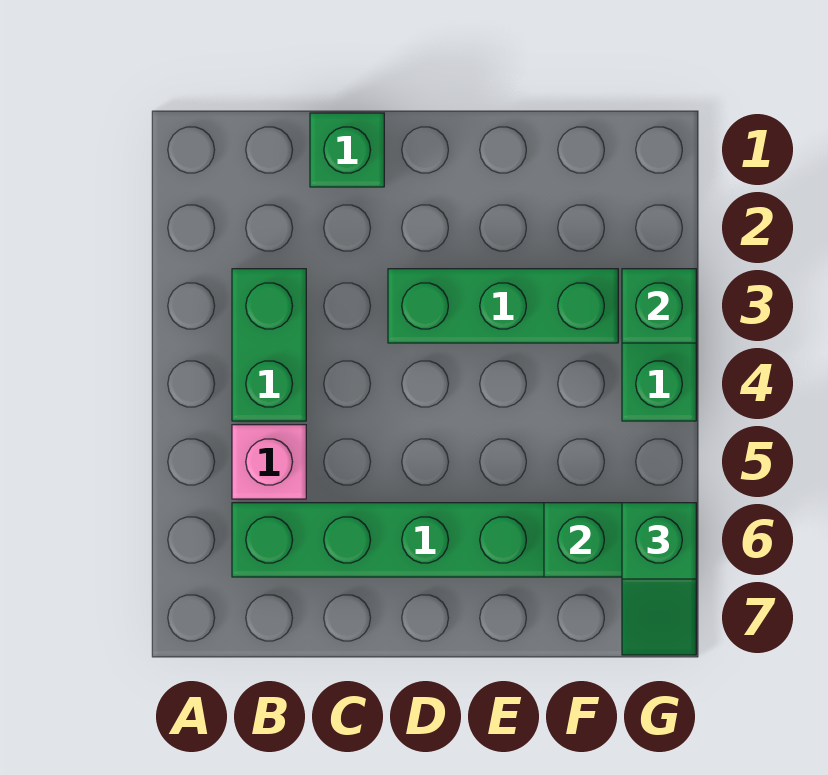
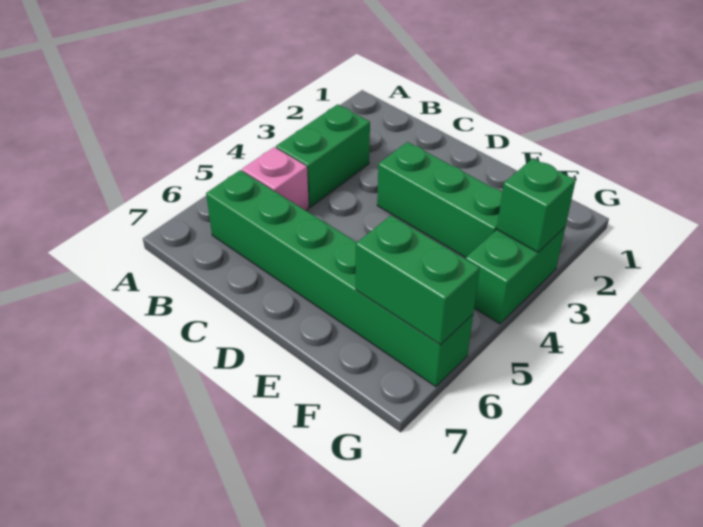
green brick C1 level 1 -> none
green slope G6:G7 level 3 top 6 -> none

